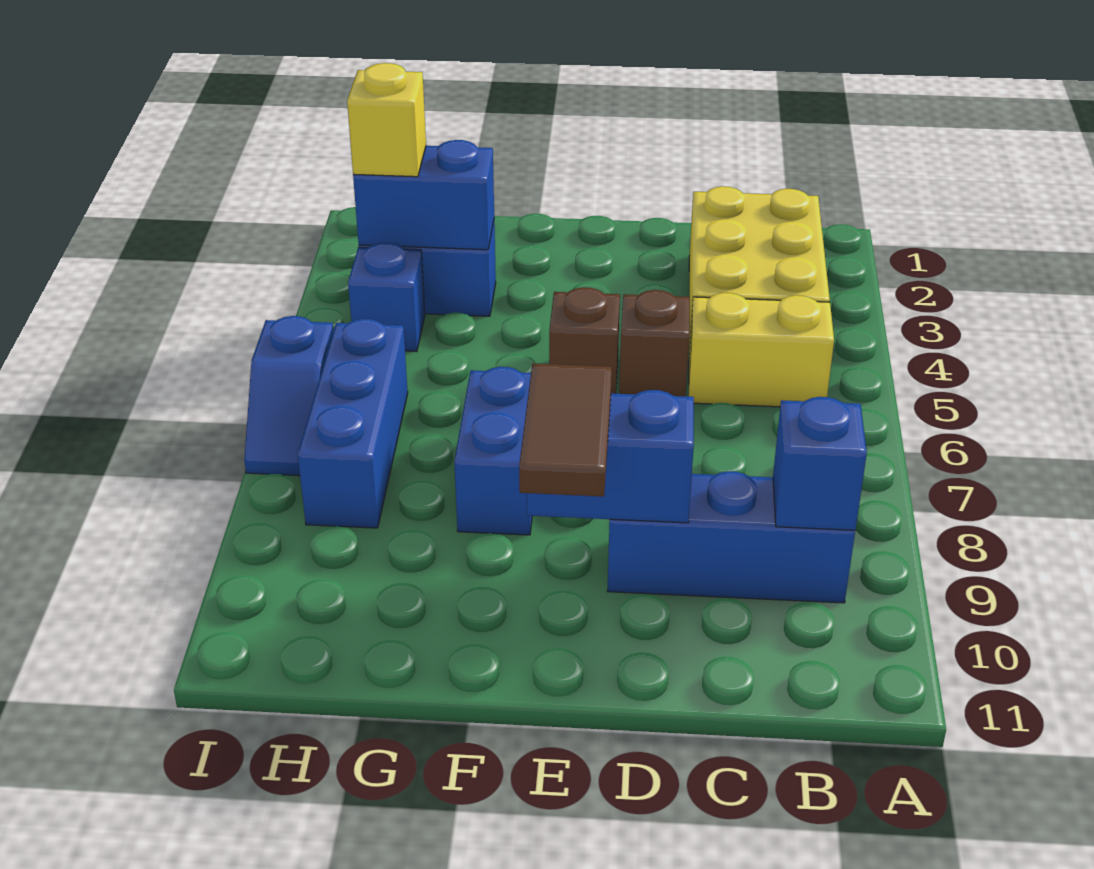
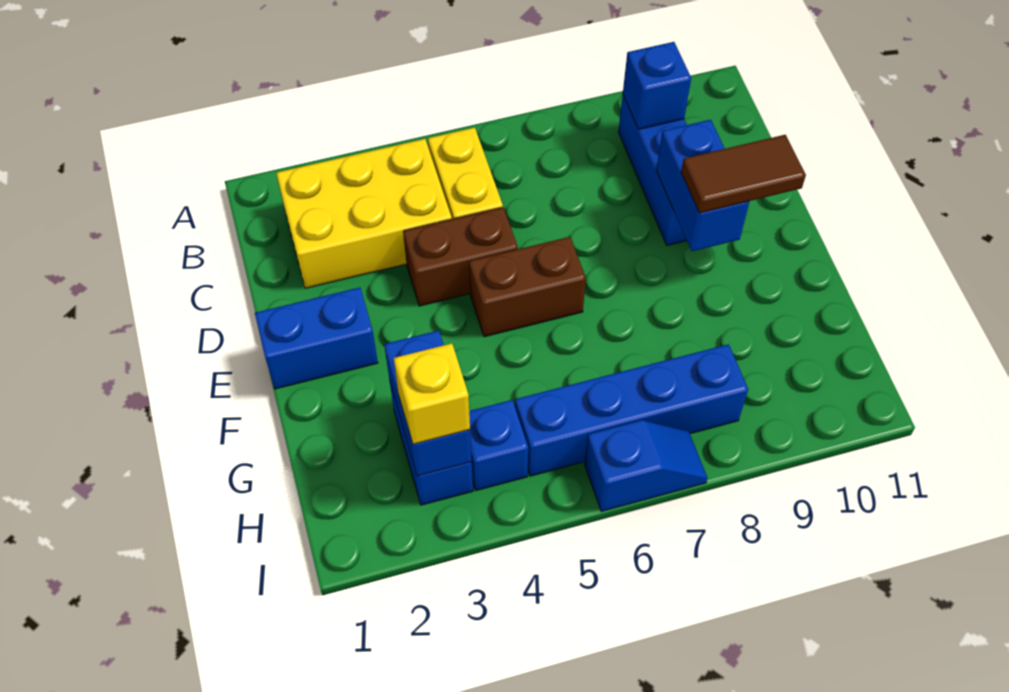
brown brick D5 level 1 -> brown brick D4:D5 level 1
brown brick E5 level 1 -> brown brick E5:E6 level 1
blue brick F7:F8 level 1 -> blue brick E1:E2 level 1
blue brick H6:H8 level 1 -> blue brick H5:H8 level 1

